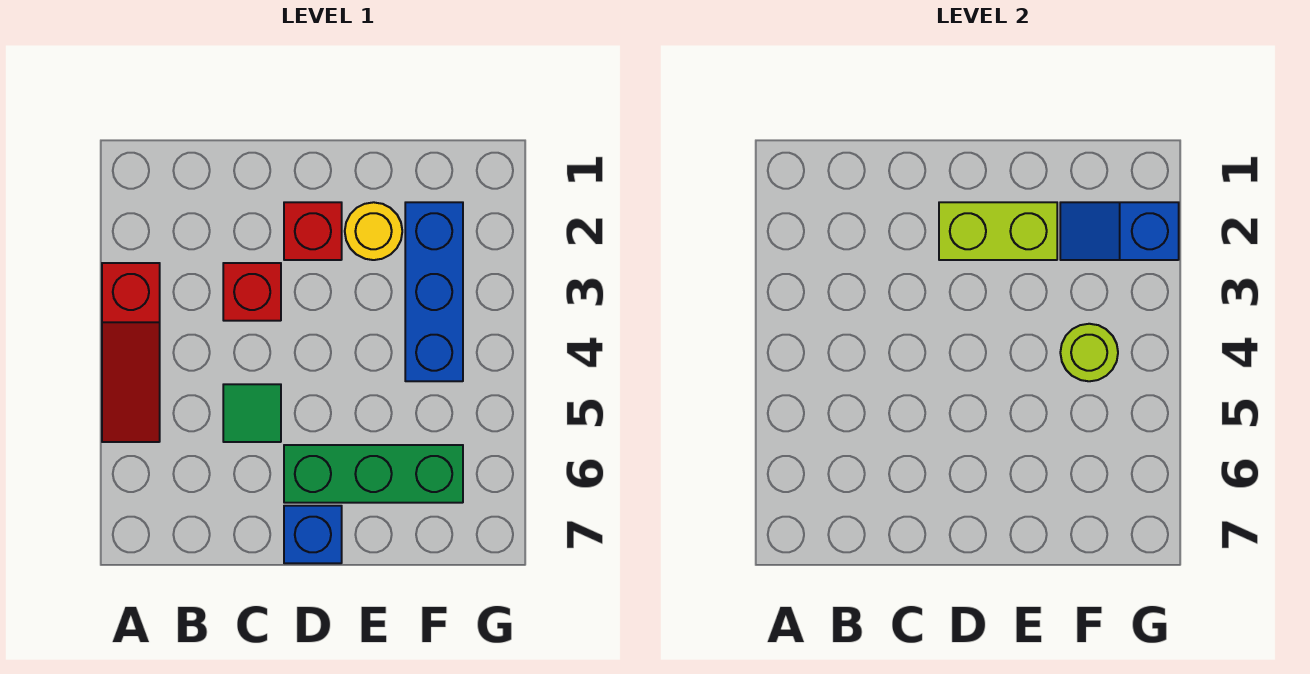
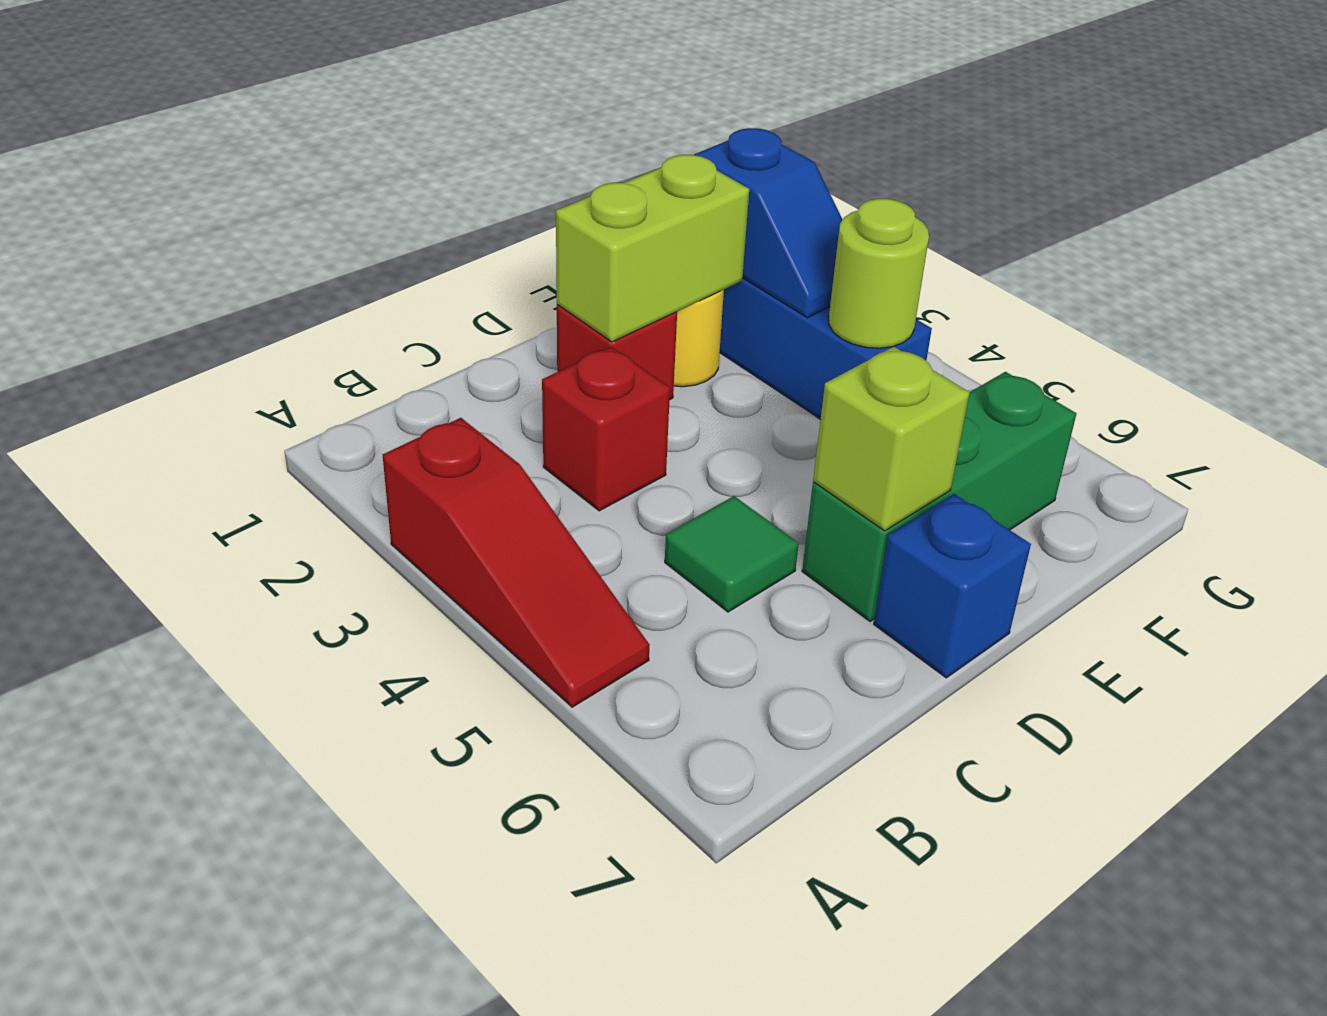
none -> lime brick D6 level 2
blue slope F2:G2 level 2 top G -> blue slope F2:F3 level 2 top 2

